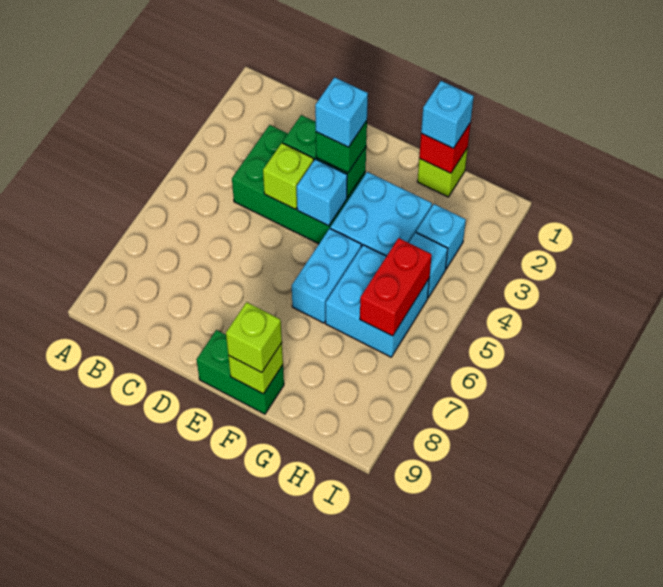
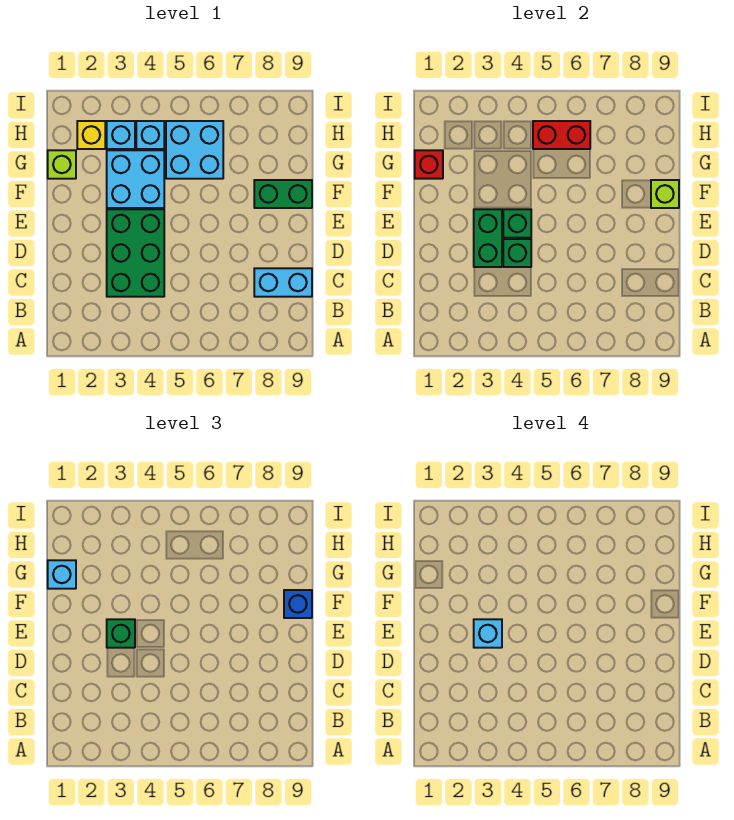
lime brick D4 level 2 -> green brick D4 level 2
cyan brick E4 level 2 -> green brick E4 level 2
green brick E9:F9 level 1 -> green brick F8:F9 level 1
cyan brick F5:F6 level 1 -> cyan brick C8:C9 level 1
lime brick F9 level 3 -> blue brick F9 level 3
none -> yellow brick H2 level 1

